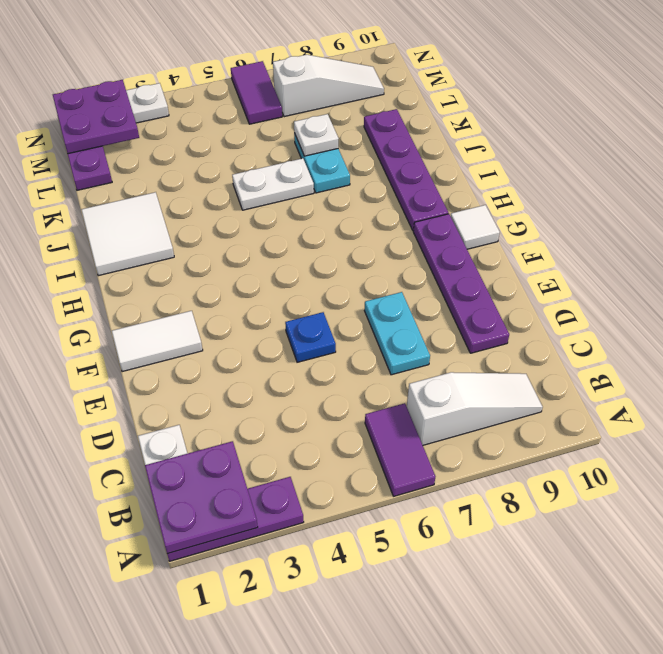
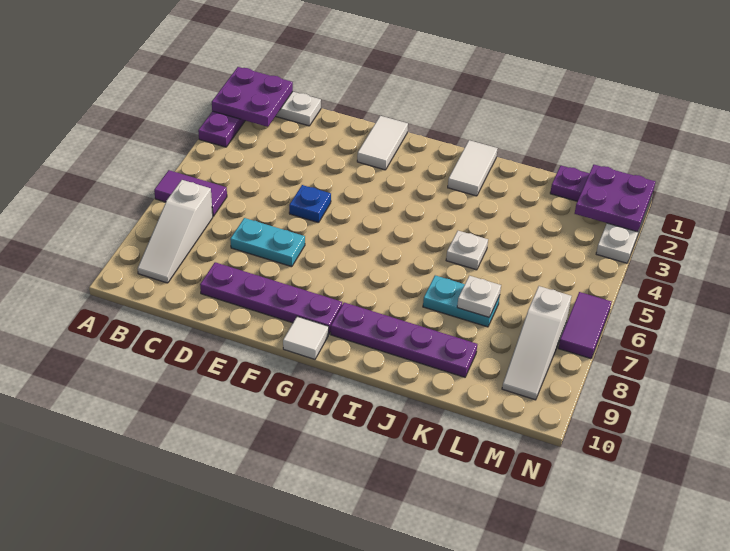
white tile I1:J2 level 1 -> white tile I1:I2 level 1
white plate J5:J6 level 1 -> white plate J5 level 1
purple tile M6:N6 level 1 -> purple tile N6:N7 level 1

